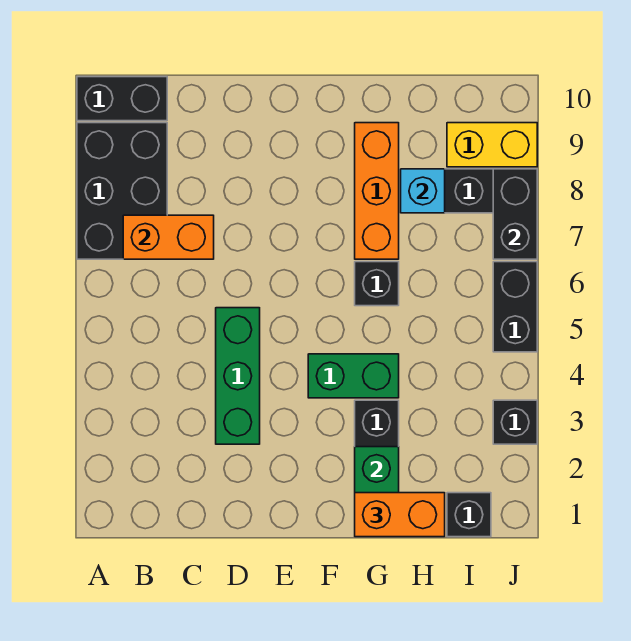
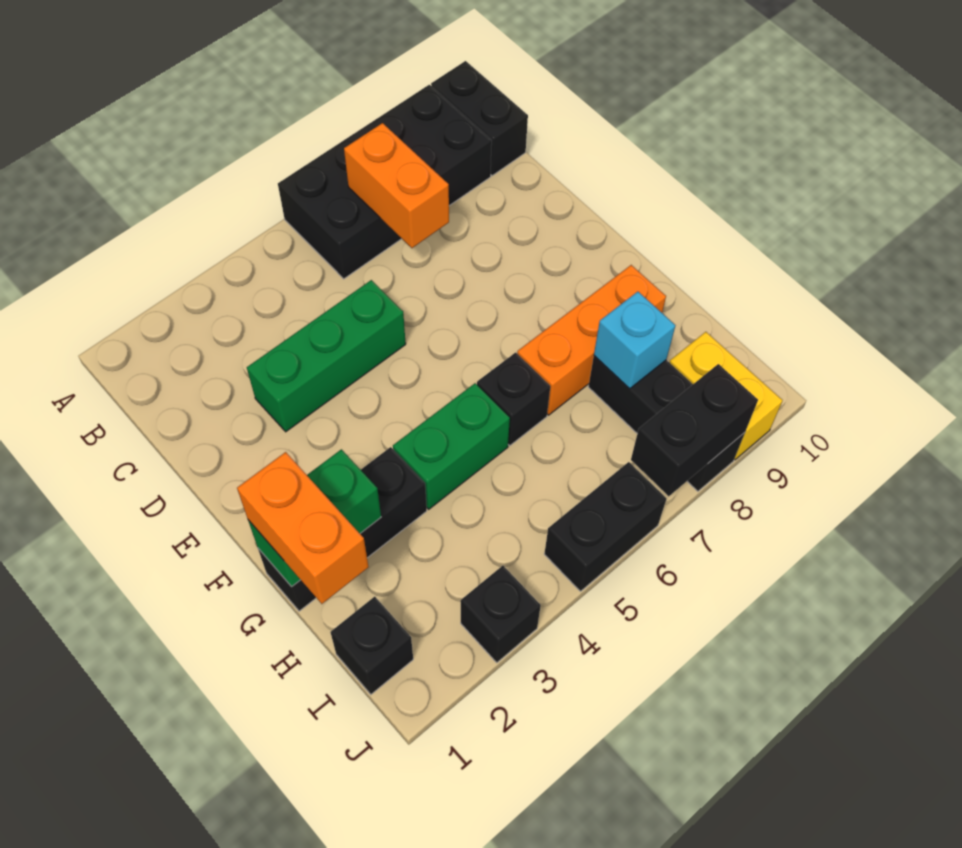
black brick A7:B9 level 1 -> black brick A6:B9 level 1
green brick F4:G4 level 1 -> green brick G4:G5 level 1

